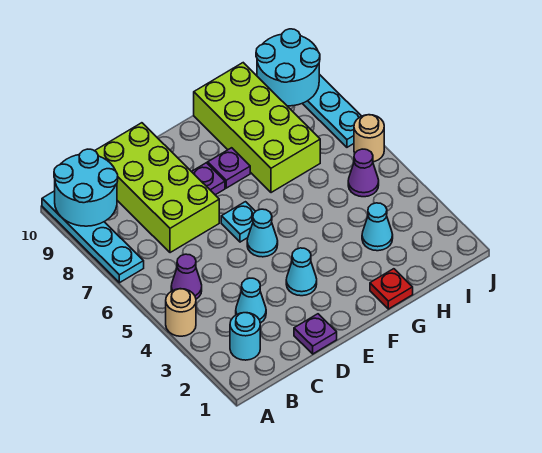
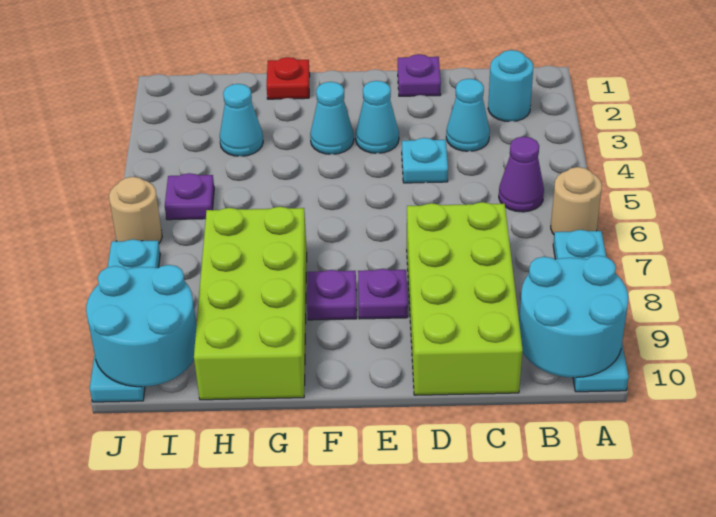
tan round brick A4 level 1 -> tan round brick A6 level 1
cyan cone E5 level 1 -> cyan cone F3 level 1
cyan plate E6 level 1 -> cyan plate D4 level 1
purple cone I5 level 1 -> purple plate I5 level 1

